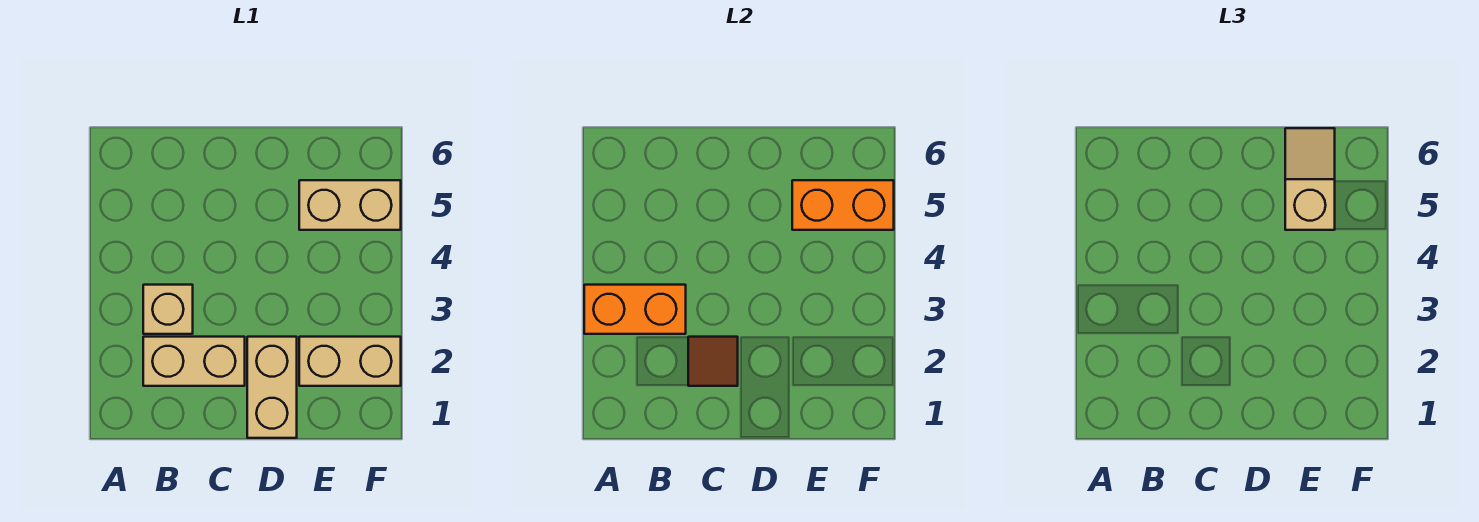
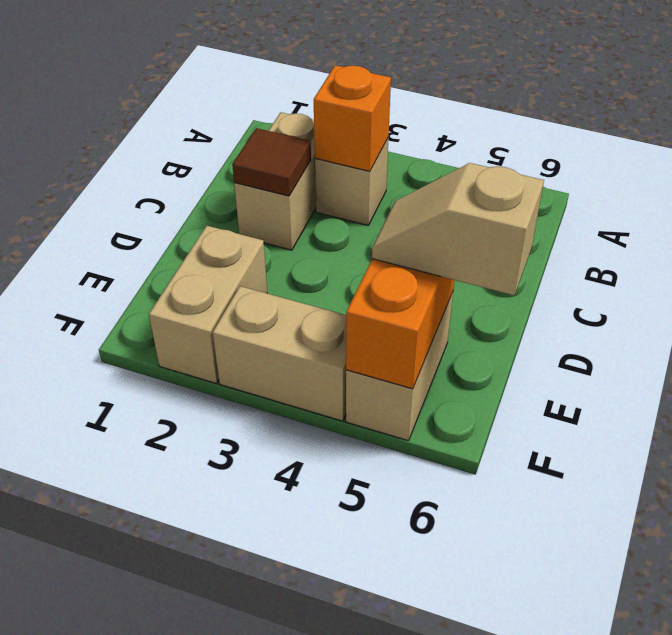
orange brick A3:B3 level 2 -> orange brick B3 level 2
tan brick D1:D2 level 1 -> tan brick F3:F4 level 1
tan slope E5:E6 level 3 top 5 -> tan slope E5:E6 level 3 top 6

